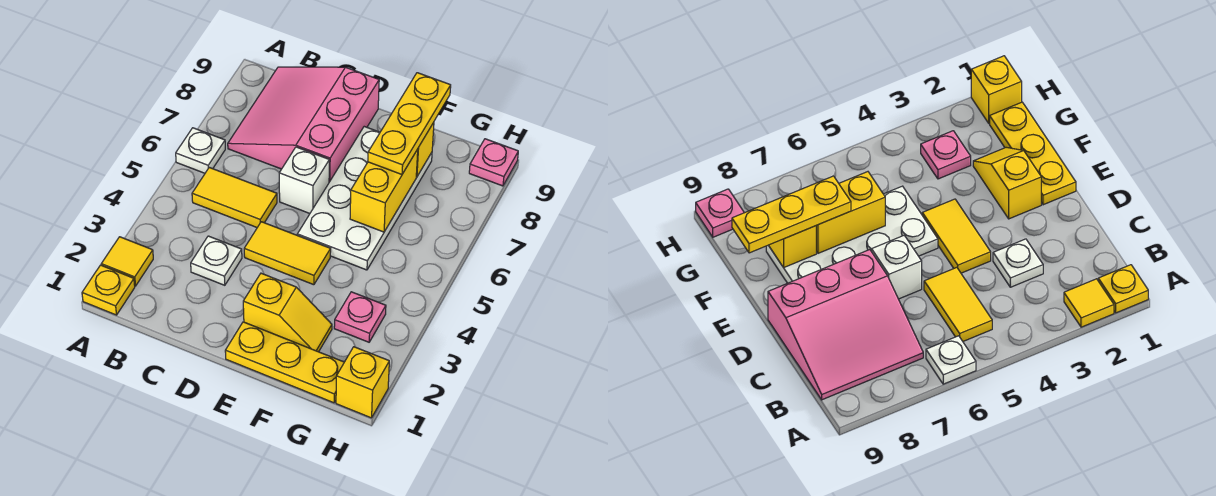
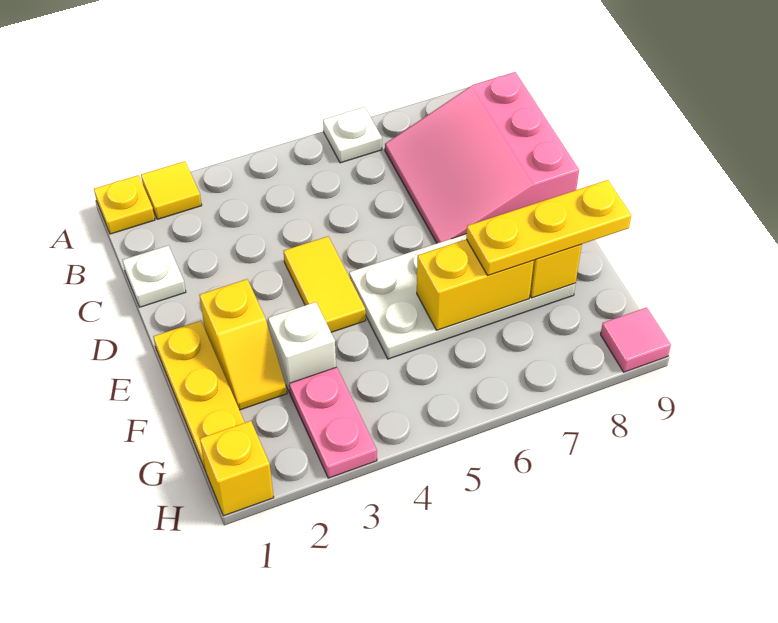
yellow tile B5:C5 level 1 -> none
pink slope B7:D9 level 1 top D -> pink slope B7:D9 level 1 top 9
white plate C3 level 1 -> white plate C1 level 1
white brick D6 level 1 -> white brick F3 level 1
pink plate G3 level 1 -> pink plate G3:H3 level 1
pink plate H9 level 1 -> pink tile H9 level 1

